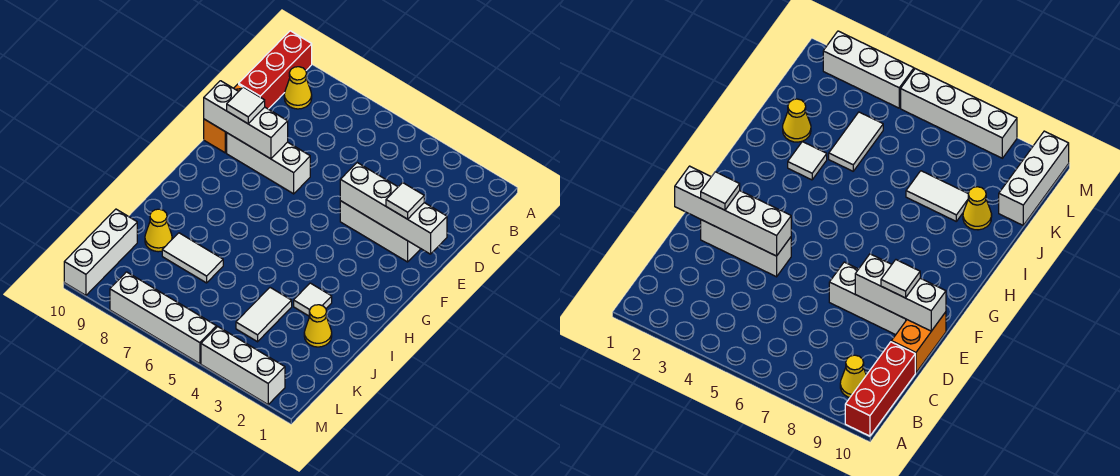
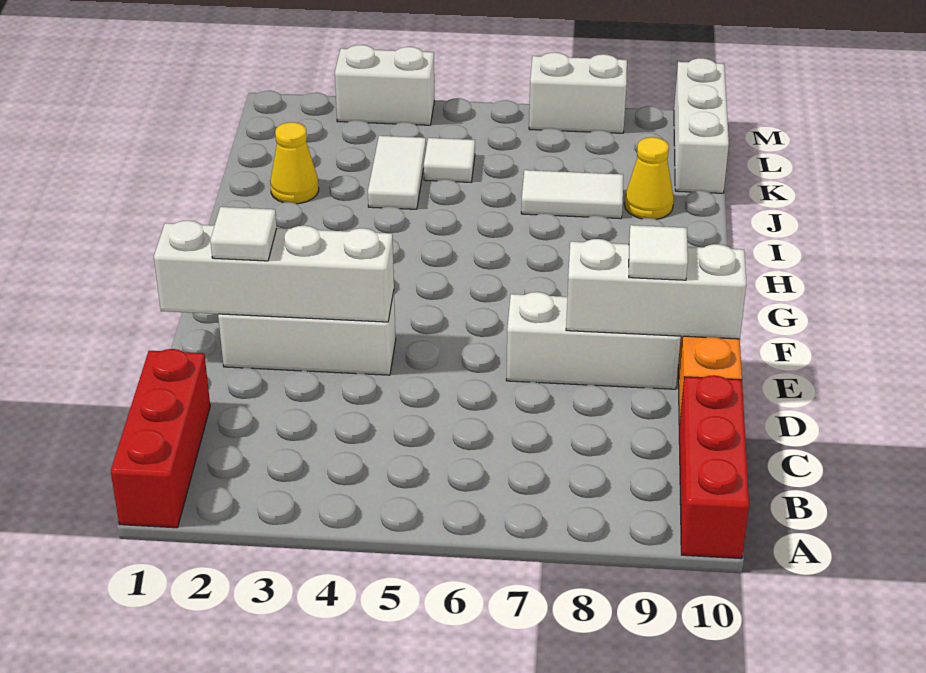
none -> red brick A1:C1 level 1
yellow cone B9 level 1 -> none
white tile I3 level 1 -> white tile K5 level 1
white brick M2:M4 level 1 -> white brick M3:M4 level 1
white brick M5:M8 level 1 -> white brick M7:M8 level 1

